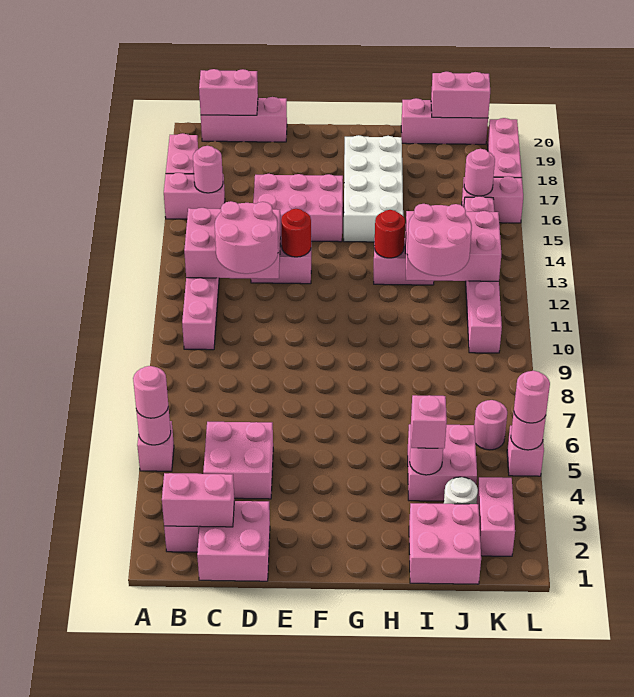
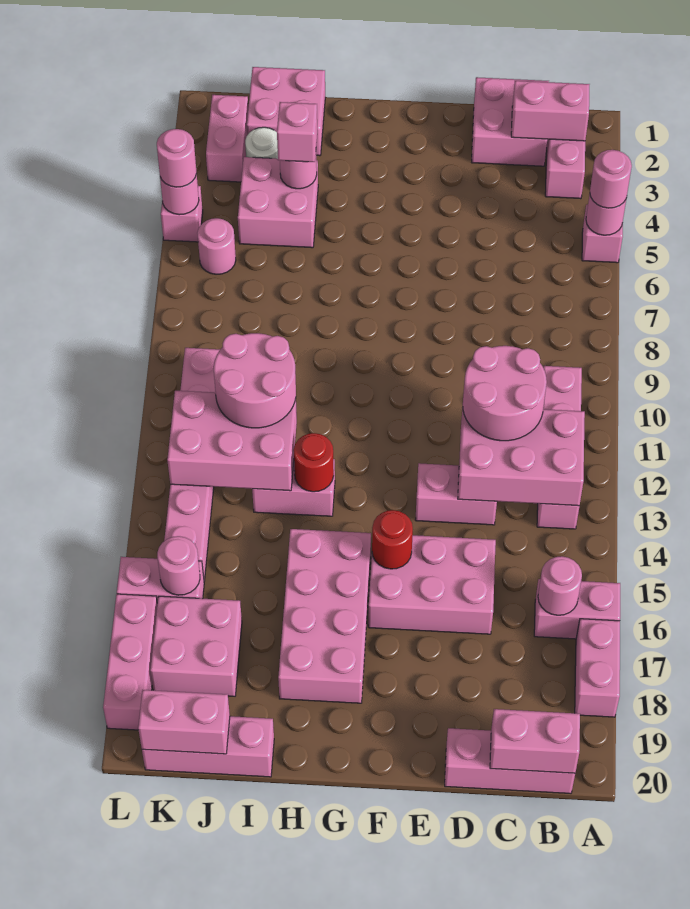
pink brick C4:D5 level 1 -> pink brick J17:K18 level 1
red round brick E13 level 2 -> red round brick F15 level 2
white brick G15:H18 level 1 -> pink brick G15:H18 level 1

